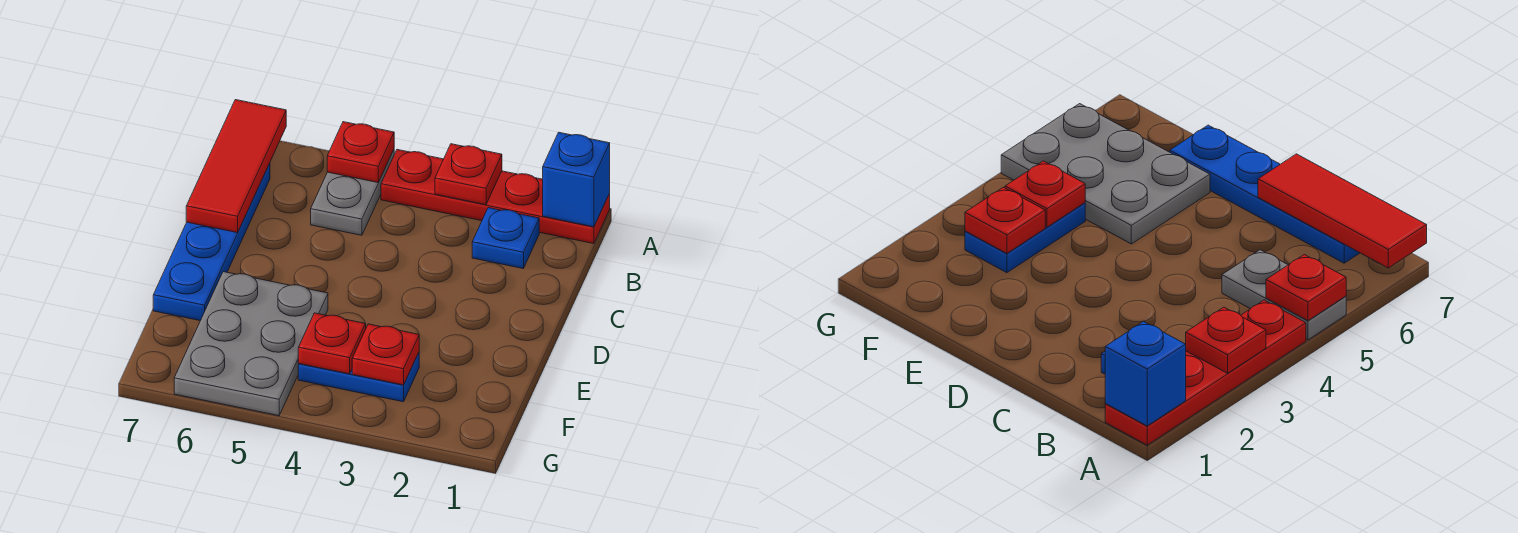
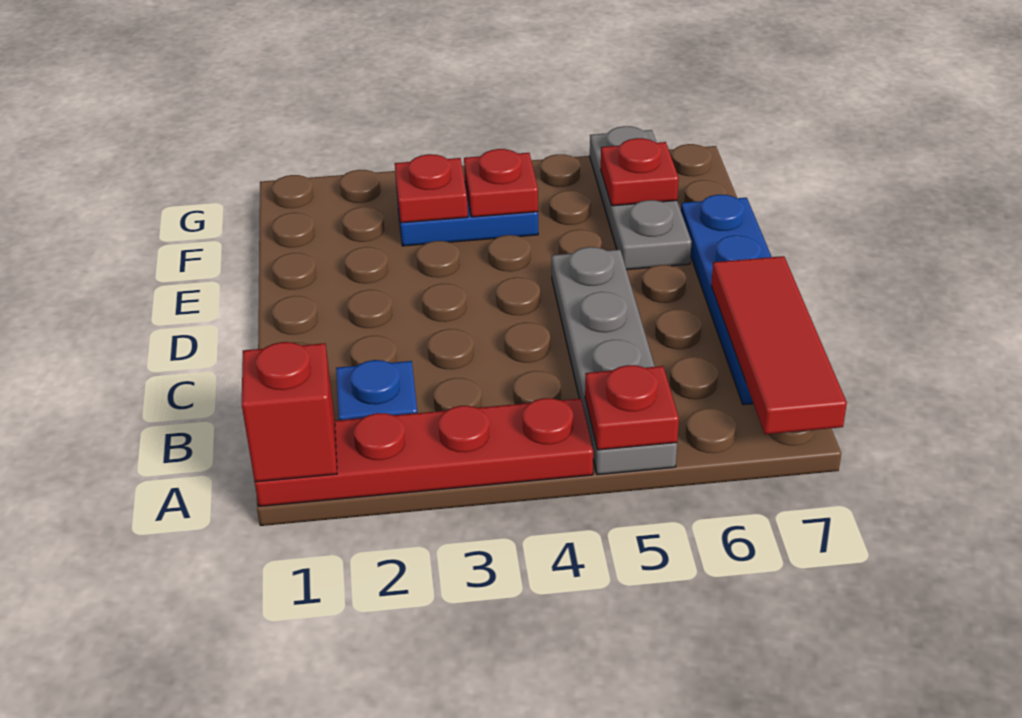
blue brick A1 level 2 -> red brick A1 level 2
red plate A3 level 2 -> red plate F6 level 2
grey plate A5:B5 level 1 -> grey plate A5:D5 level 1
grey plate E5:G6 level 1 -> grey plate E6:G6 level 1

